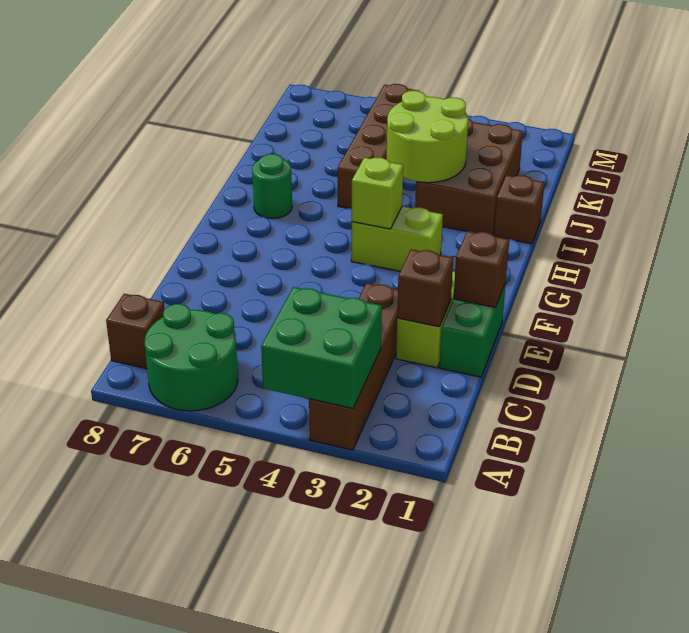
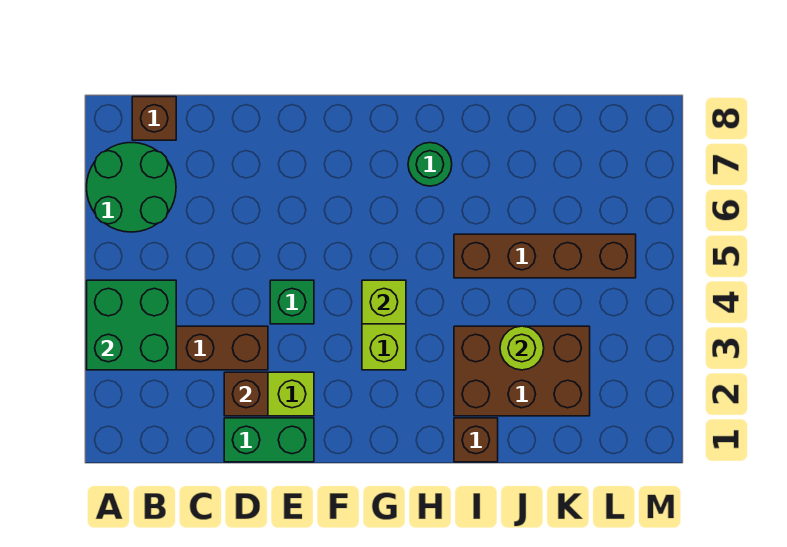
brown brick E1 level 2 -> none
none -> green brick E4 level 1
lime round brick I3:J4 level 2 -> lime round brick J3 level 2

